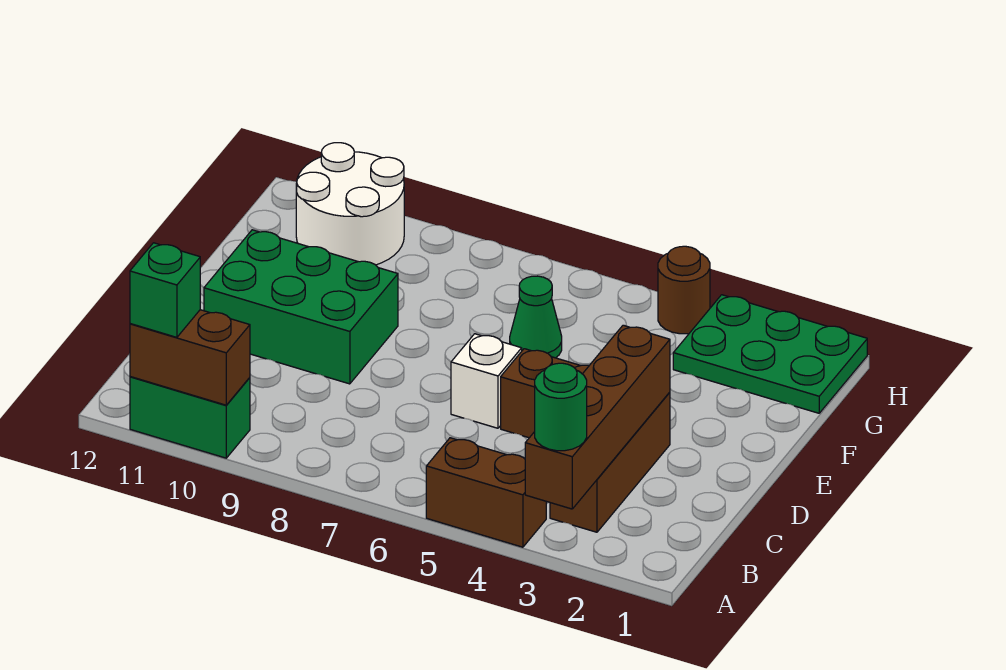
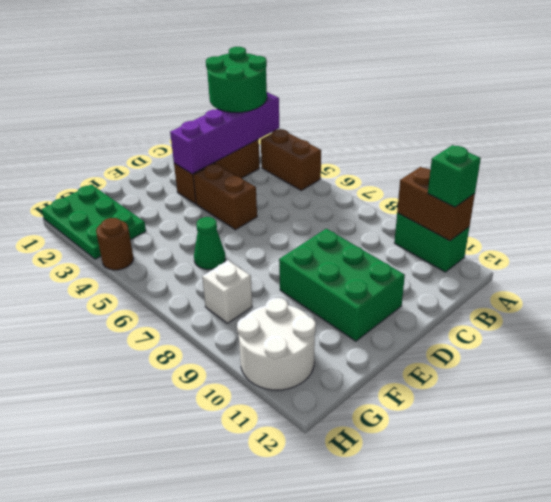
brown brick A3:D3 level 2 -> purple brick A3:D3 level 2
green round brick A3 level 3 -> green round brick A2:B3 level 3
white brick D6 level 1 -> white brick G8 level 1

